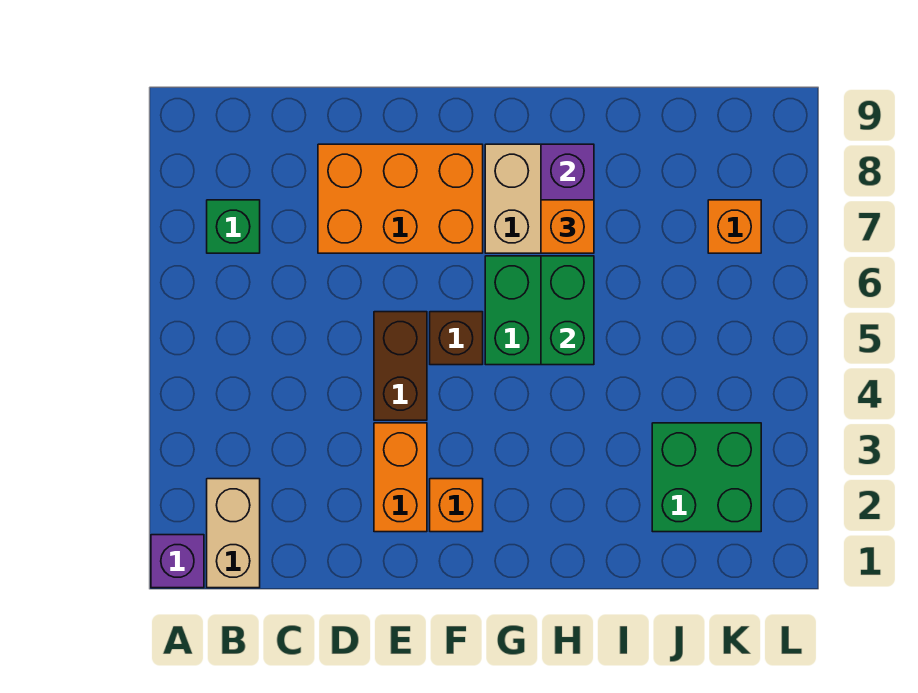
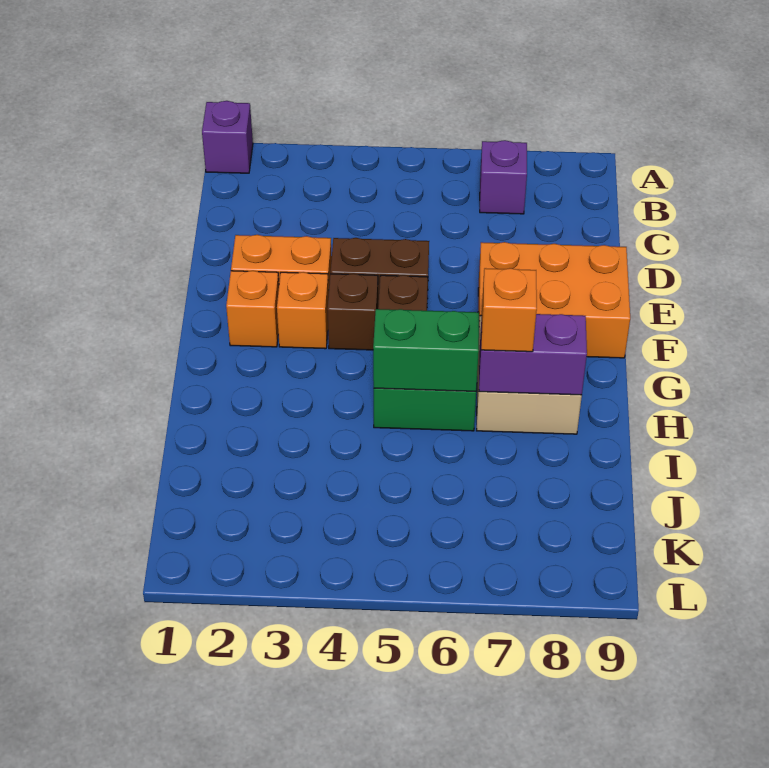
tan brick B1:B2 level 1 -> none
green brick B7 level 1 -> purple brick B7 level 1
orange brick D7:F8 level 1 -> orange brick E7:F9 level 1
none -> brown brick F4 level 1
green brick J2:K3 level 1 -> none
orange brick K7 level 1 -> orange brick F3 level 1

